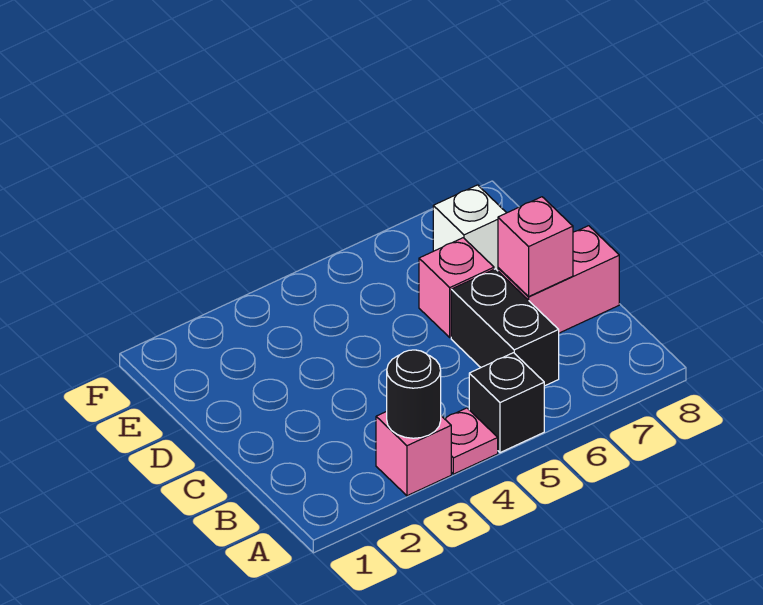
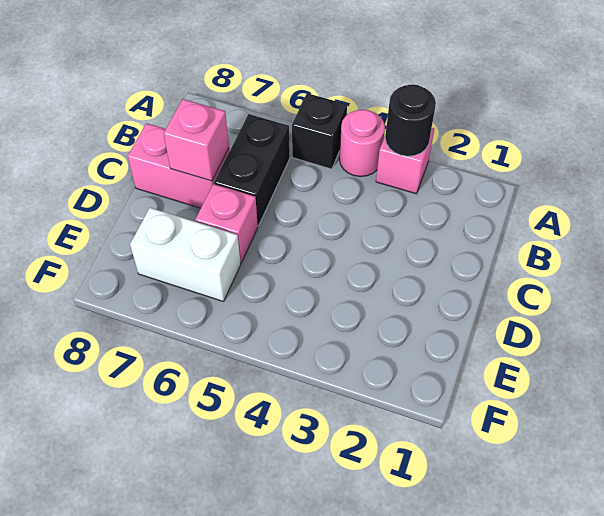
pink plate A4 level 1 -> pink round brick A4 level 1
white brick E7 level 1 -> white brick E6:E7 level 1

